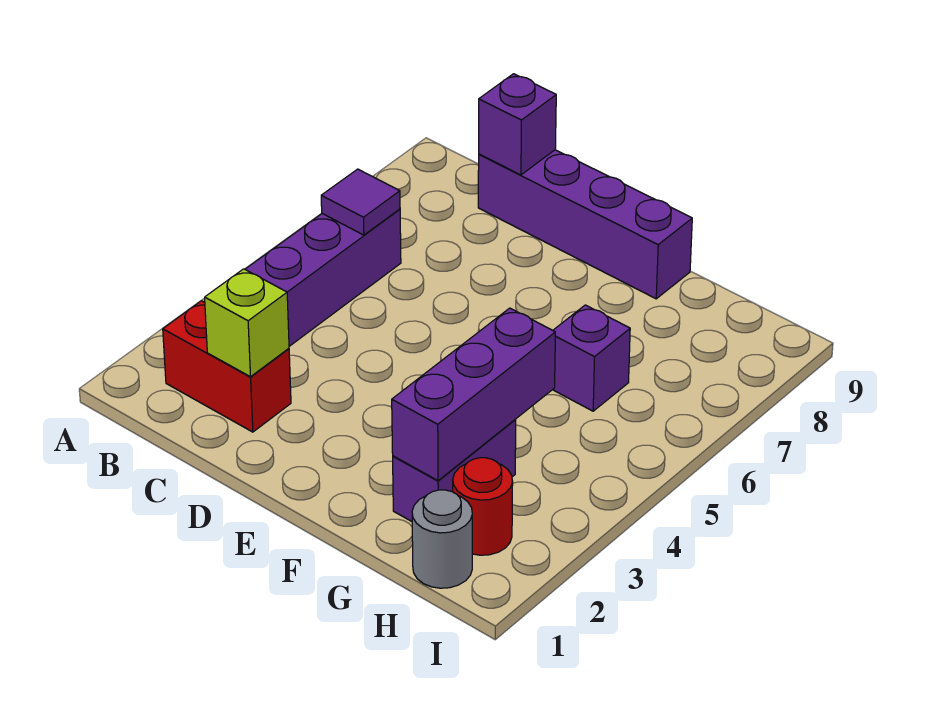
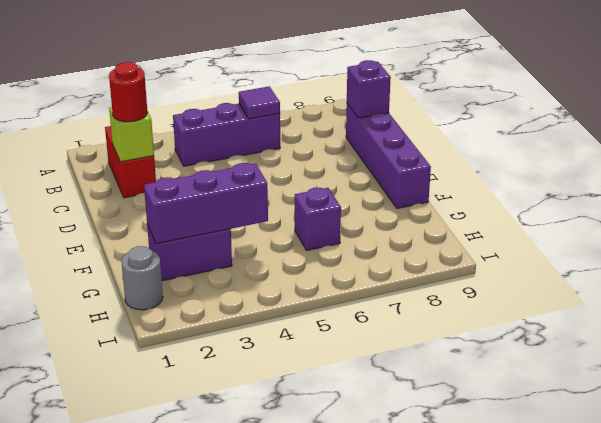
red round brick H2 level 1 -> red round brick C2 level 3

